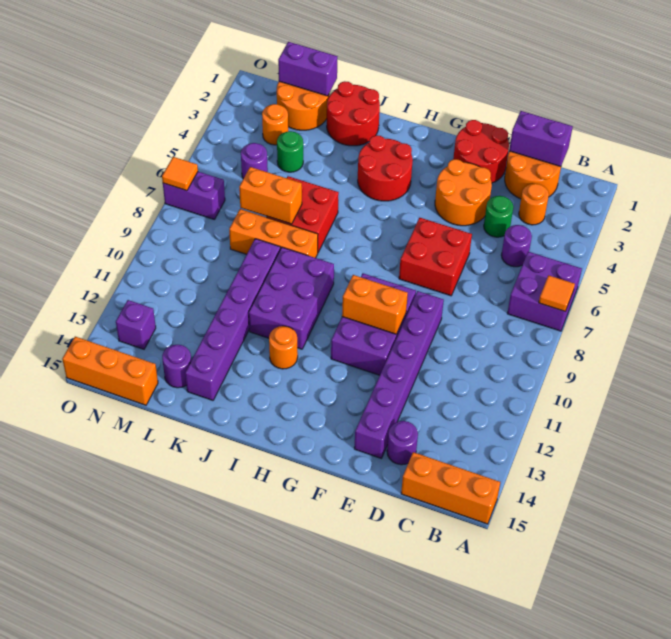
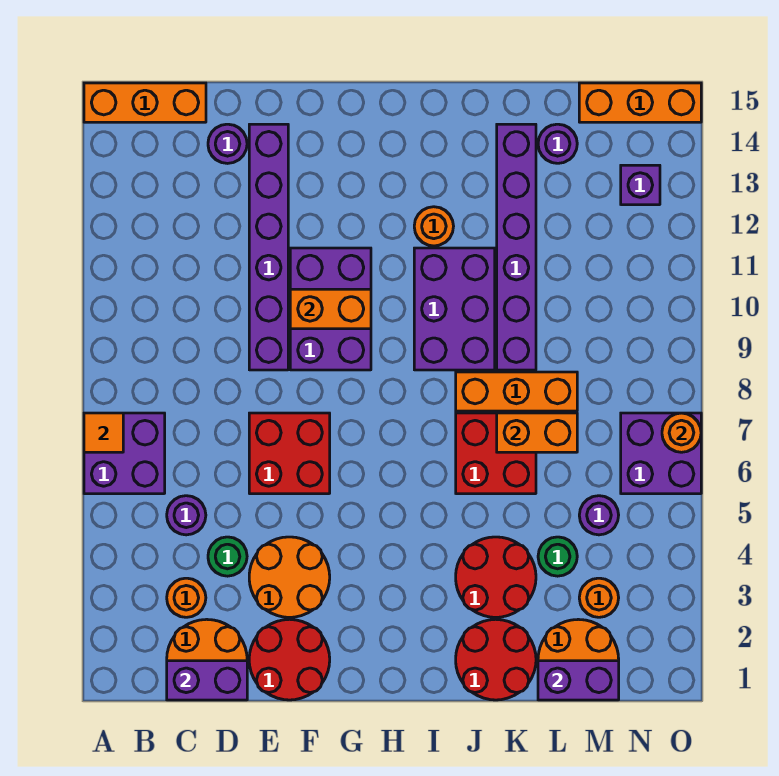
red round brick H3:I4 level 1 -> red round brick J3:K4 level 1
purple brick N7:O7 level 1 -> purple brick N6:O7 level 1
orange tile O7 level 2 -> orange round brick O7 level 2

